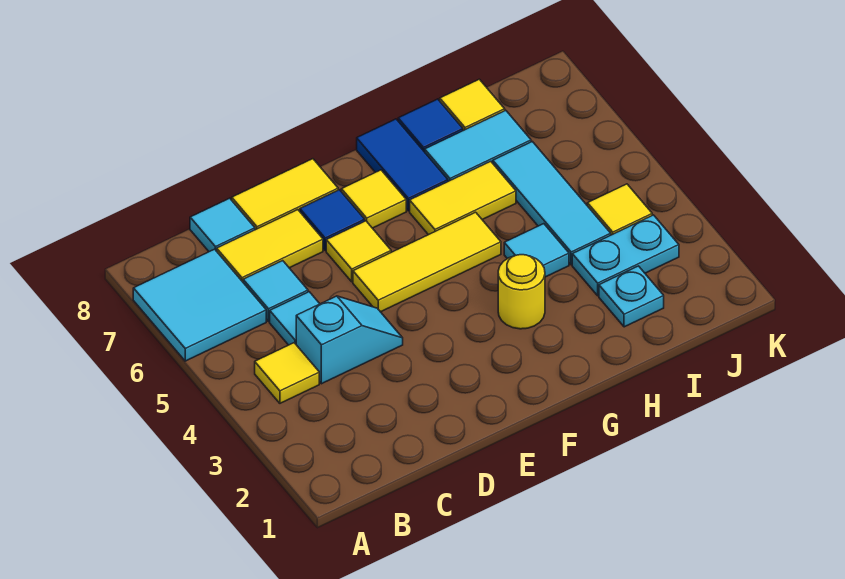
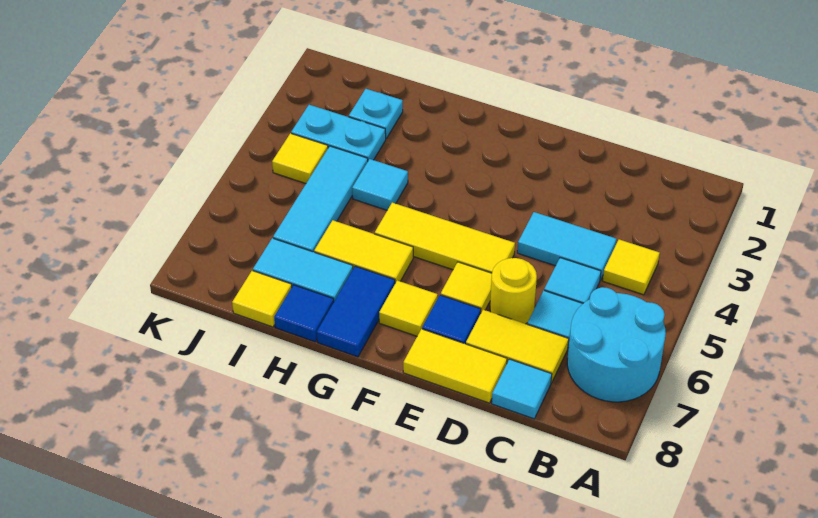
cyan tile A6:B7 level 1 -> cyan round brick A6:B7 level 1
cyan slope C4:D4 level 1 top C -> cyan tile C4:D4 level 1
yellow round brick G3 level 1 -> yellow round brick D6 level 1

